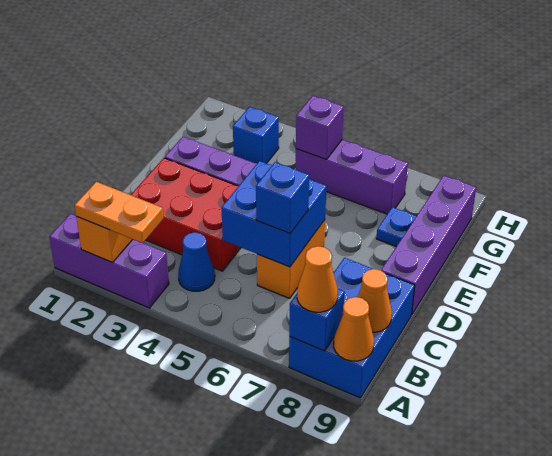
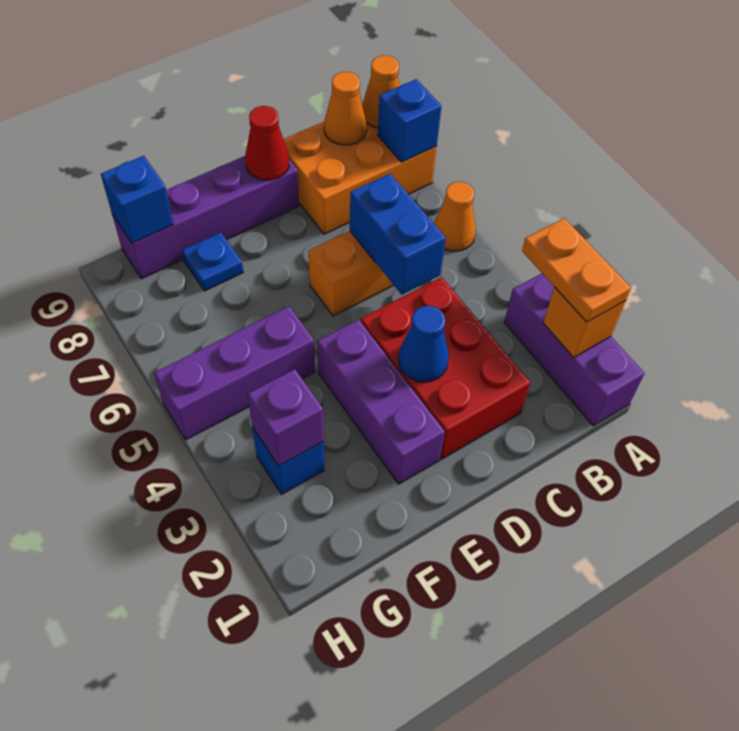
blue brick A8:C9 level 1 -> orange brick A8:C9 level 1
orange cone A8 level 3 -> orange cone A6 level 1
blue cone B4 level 1 -> blue cone D3 level 2
blue brick C5:D6 level 2 -> blue brick C5:C6 level 2
blue brick C6 level 3 -> blue brick G9 level 2
none -> red cone D9 level 2
purple brick G5:G7 level 1 -> purple brick F5:H5 level 1
purple brick G5 level 2 -> purple brick G3 level 2

